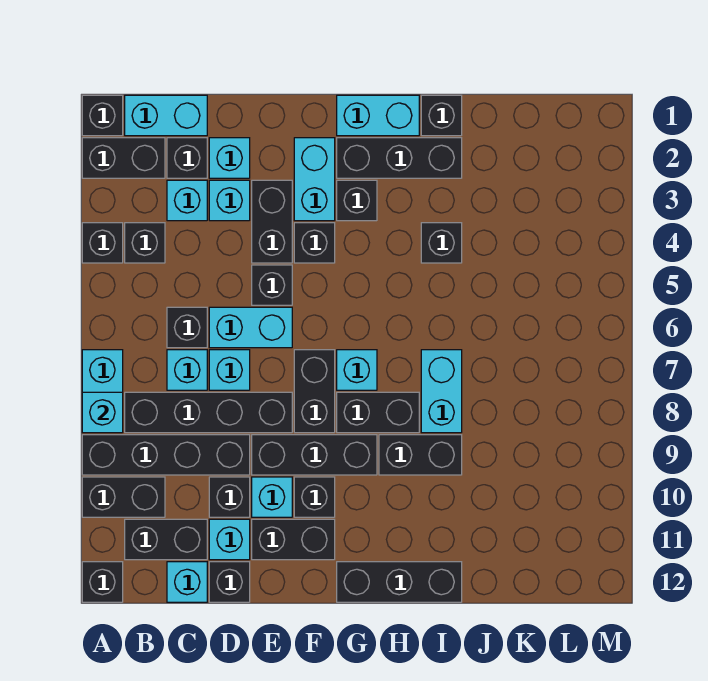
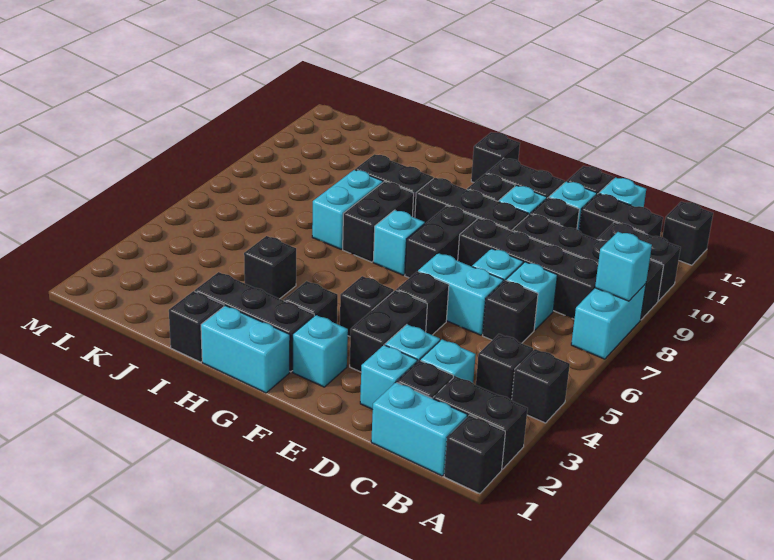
cyan brick F2:F3 level 1 -> cyan brick F2 level 1
black brick G8:H8 level 1 -> black brick H7:H8 level 1
black brick G12:I12 level 1 -> black brick G12 level 1

